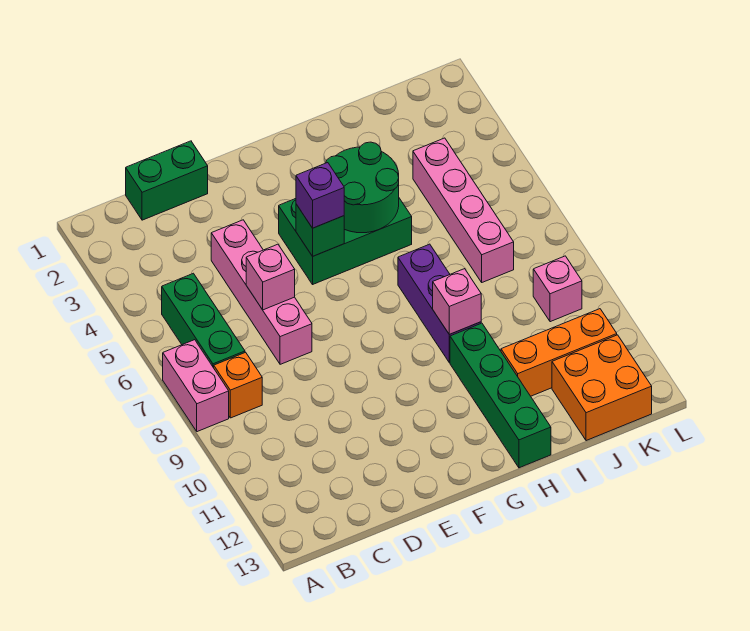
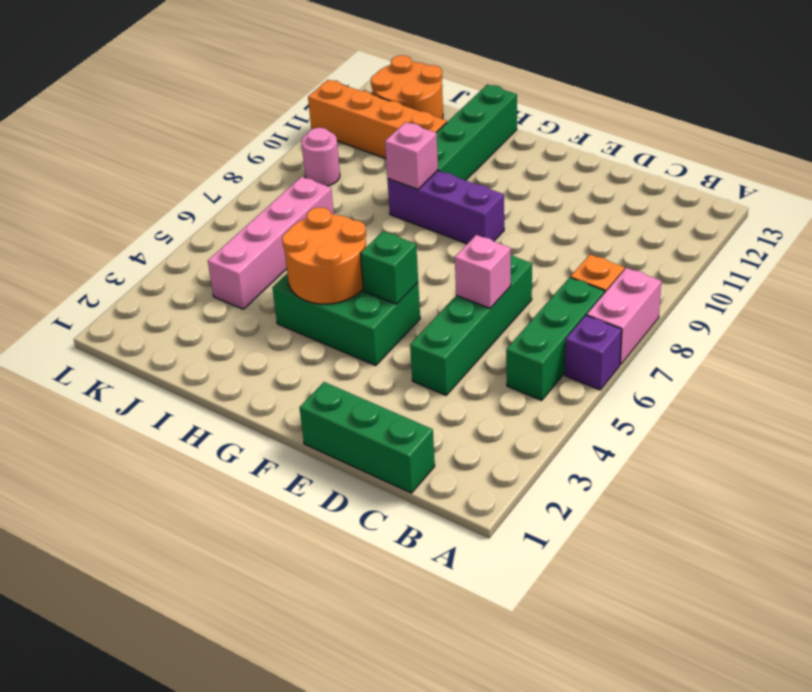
green brick C1:D1 level 1 -> green brick C1:E1 level 1
pink brick D4:D7 level 1 -> green brick D4:D7 level 1
purple brick F5 level 3 -> purple brick A6 level 1
green round brick G4:H5 level 2 -> orange round brick G4:H5 level 2
purple brick H7:H9 level 1 -> purple brick F9:H9 level 1
orange brick I11:K11 level 1 -> orange brick I11:L11 level 1
orange brick J12:K13 level 1 -> orange round brick J12:K13 level 1
pink brick K9 level 1 -> pink round brick K9 level 1

